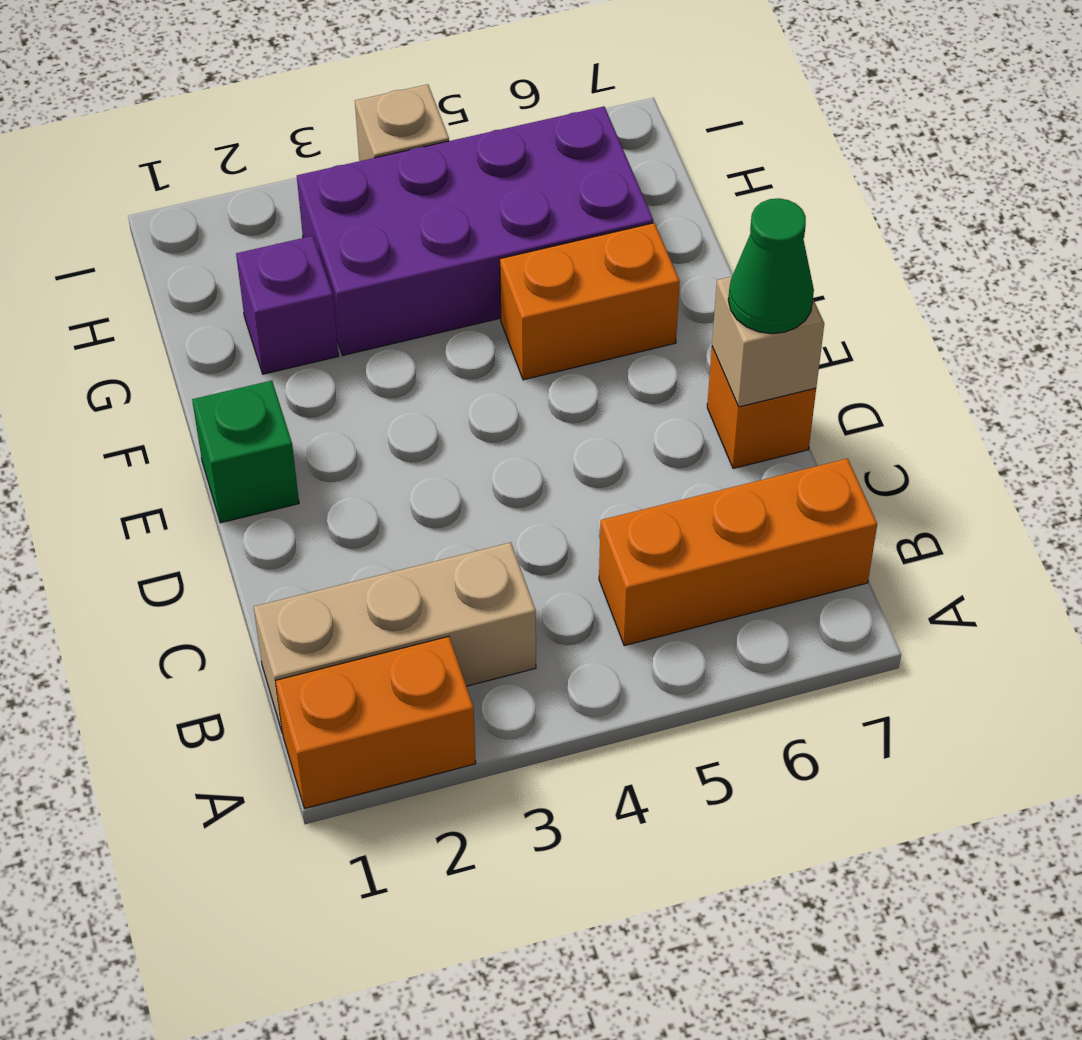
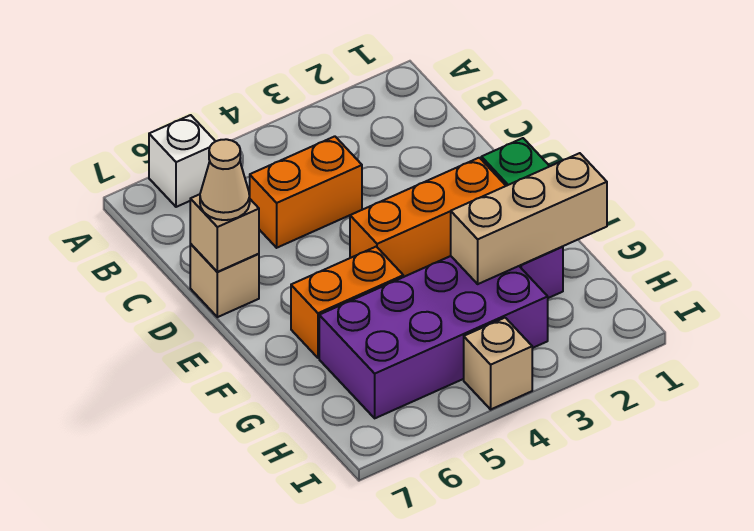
orange brick A1:A2 level 1 -> orange brick C4:C5 level 1
none -> white brick A6 level 1
tan brick B1:B3 level 1 -> tan brick G1:G3 level 2
orange brick B5:B7 level 1 -> orange brick E2:E4 level 1
orange brick D7 level 1 -> tan brick D7 level 1
green cone D7 level 3 -> tan cone D7 level 3

